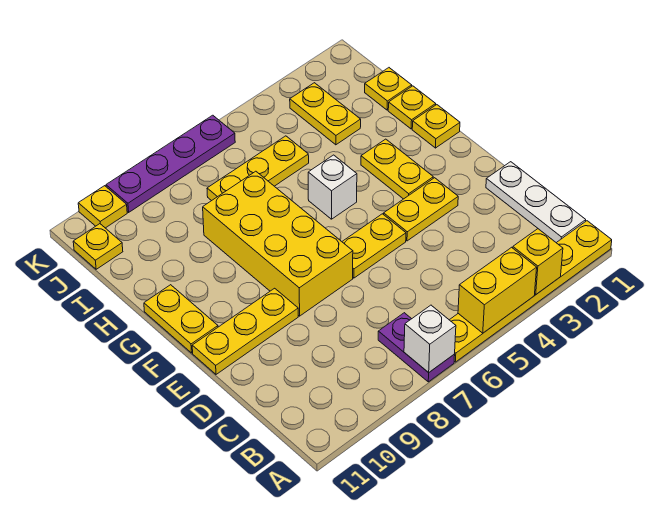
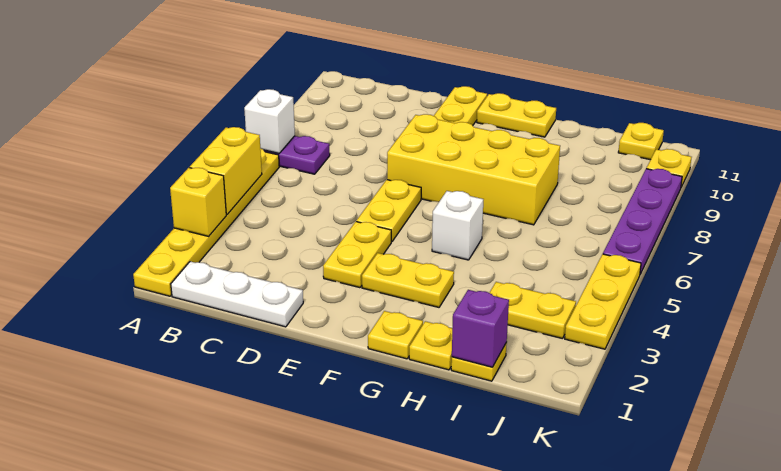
none -> purple brick I1 level 2
yellow plate I5:I7 level 1 -> yellow plate K3:K5 level 1

